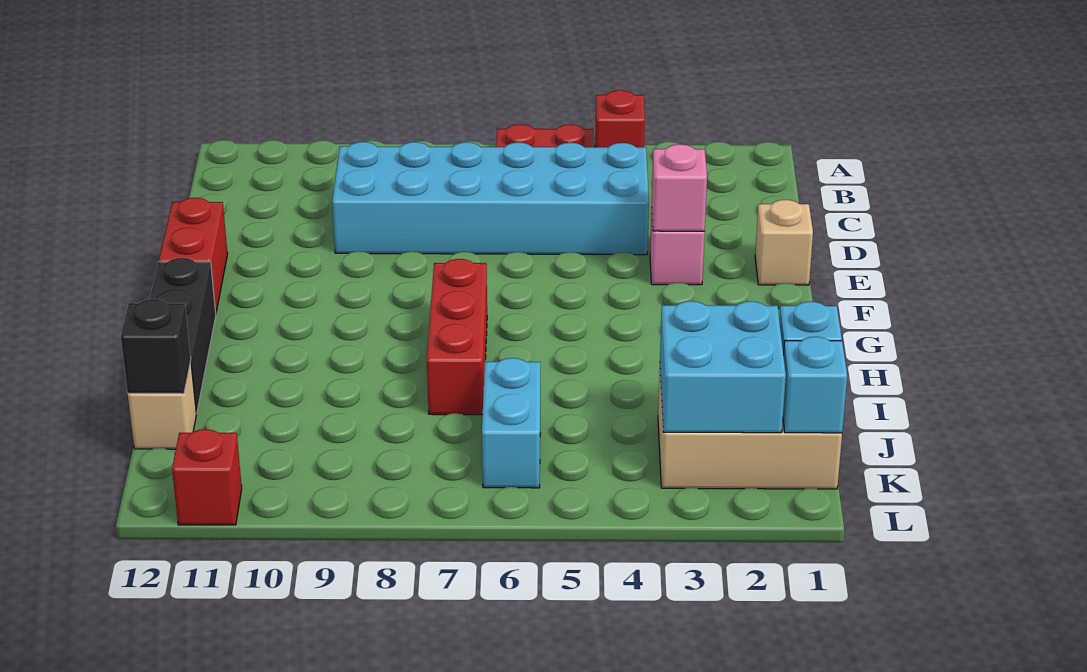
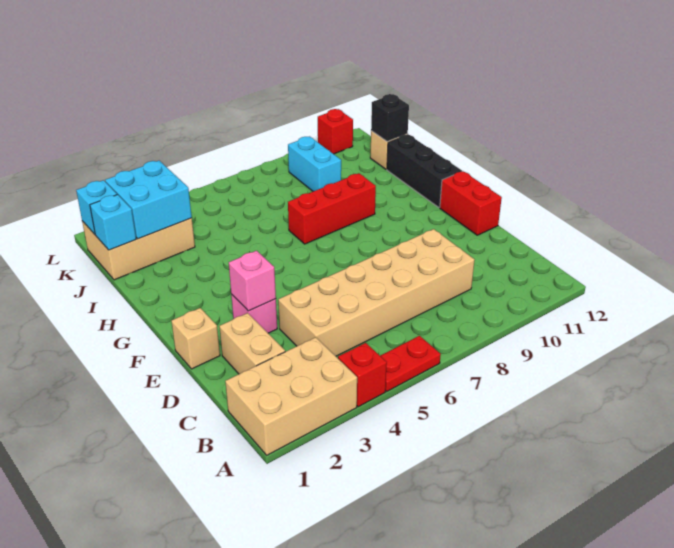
none -> tan brick A1:B3 level 1
none -> tan brick C2:D2 level 1
cyan brick C4:D9 level 1 -> tan brick C4:D9 level 1
red brick G7:I7 level 1 -> red brick H7:H9 level 1
cyan brick J6:K6 level 1 -> cyan brick J9:K9 level 1

